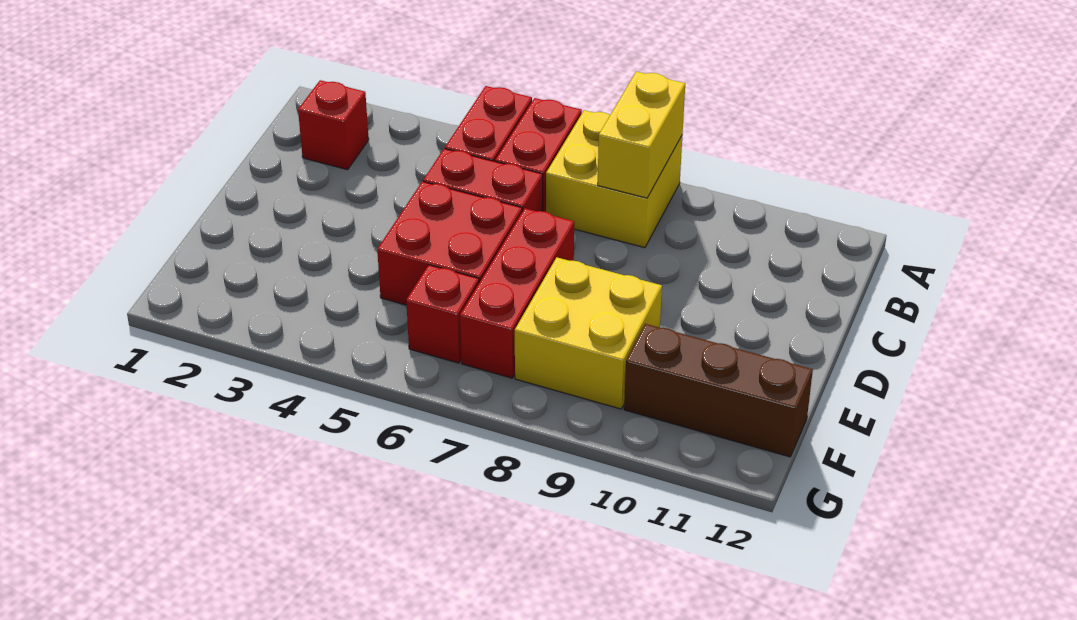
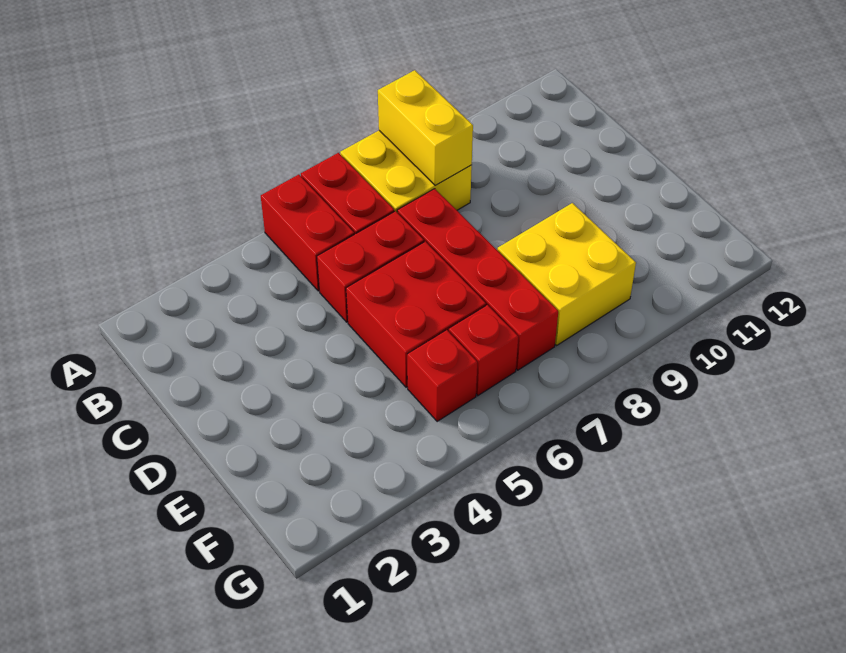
red brick B2 level 1 -> red brick F5 level 1
red brick D7:F7 level 1 -> red brick C7:F7 level 1
brown brick F10:F12 level 1 -> none

